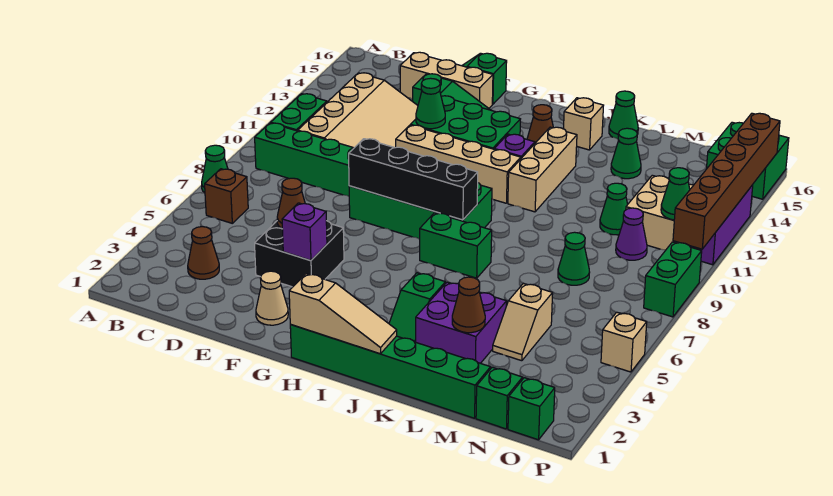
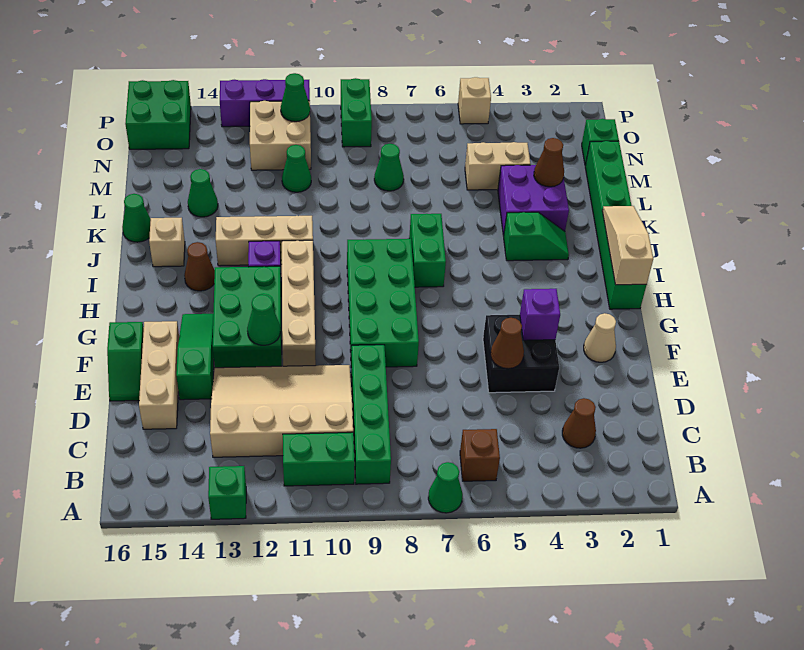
black brick F8:I8 level 2 -> none
tan slope M4:M5 level 1 top 5 -> tan brick M4:M5 level 1
purple cone N10 level 1 -> none
green brick O1 level 1 -> green brick A13 level 1
green brick P8:P9 level 1 -> green brick O9:P9 level 1
brown brick P10:P15 level 2 -> none

